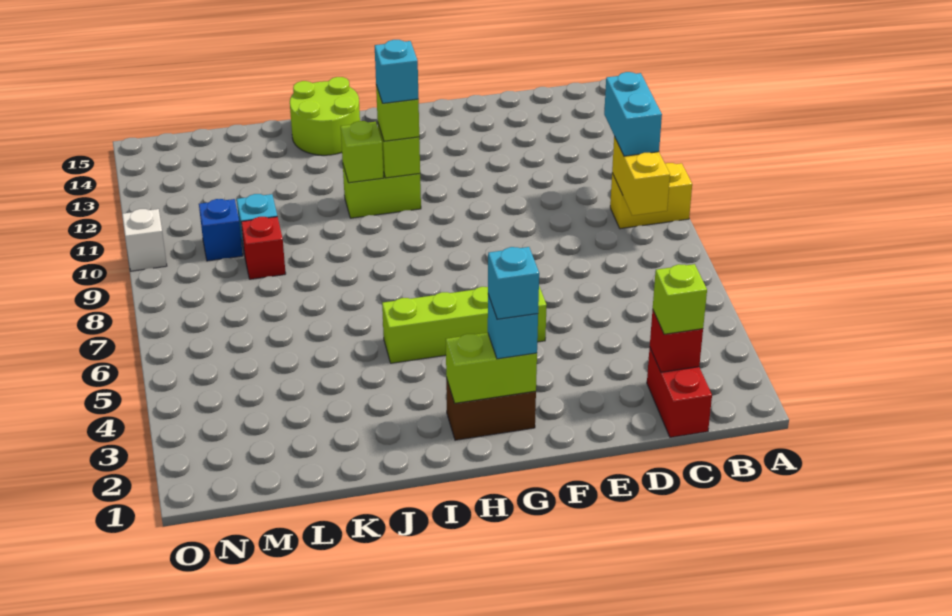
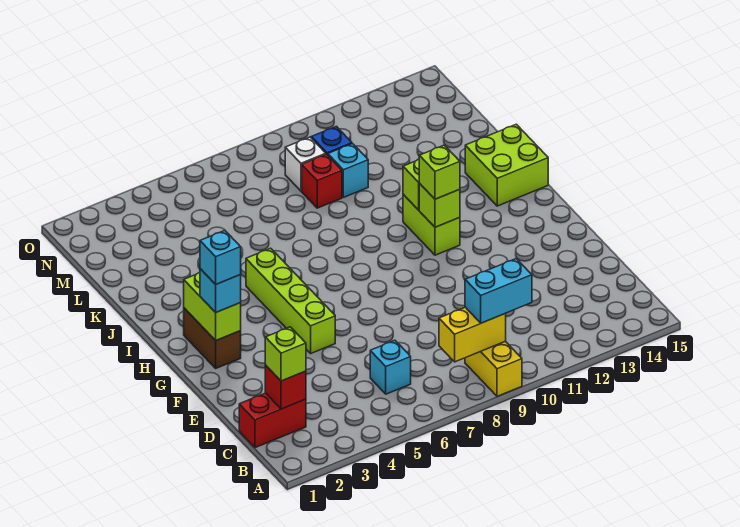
cyan brick H11 level 4 -> cyan brick C6 level 1
lime round brick I14:J15 level 1 -> lime brick I14:J15 level 1
white brick O10 level 1 -> white brick M9 level 1

